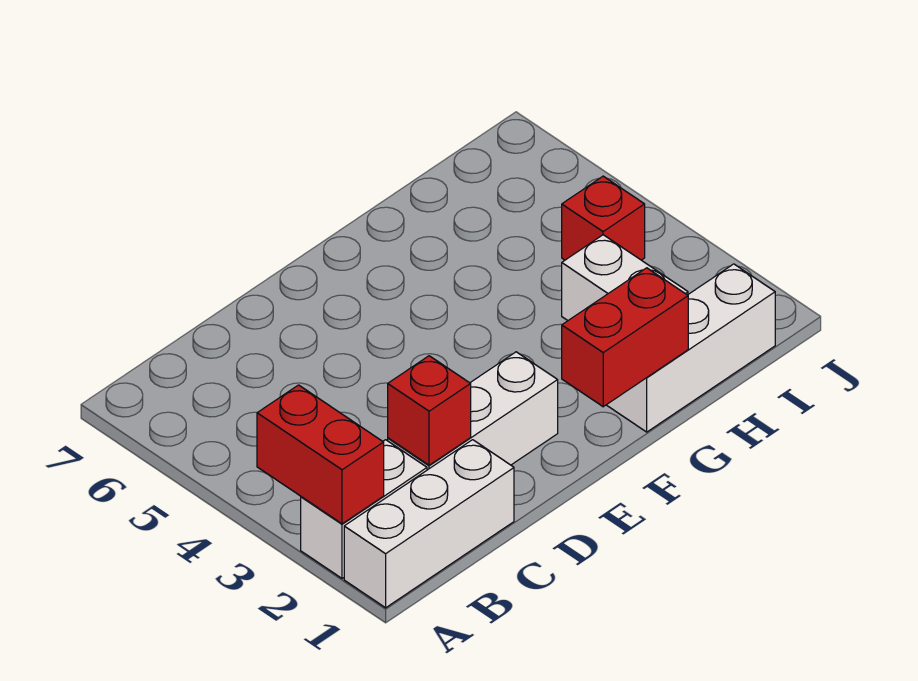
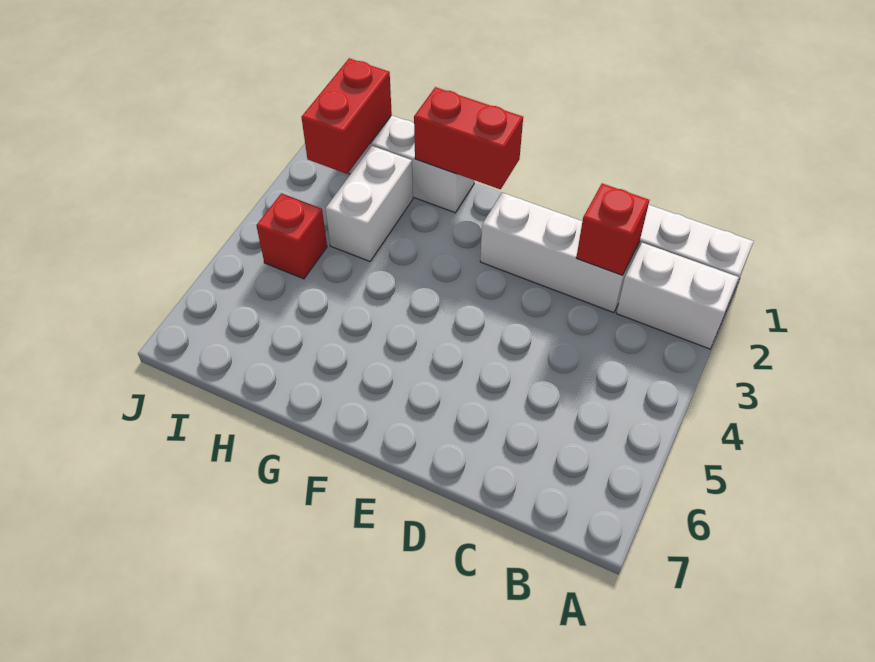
red brick A2:A3 level 2 -> red brick I1:I2 level 2

